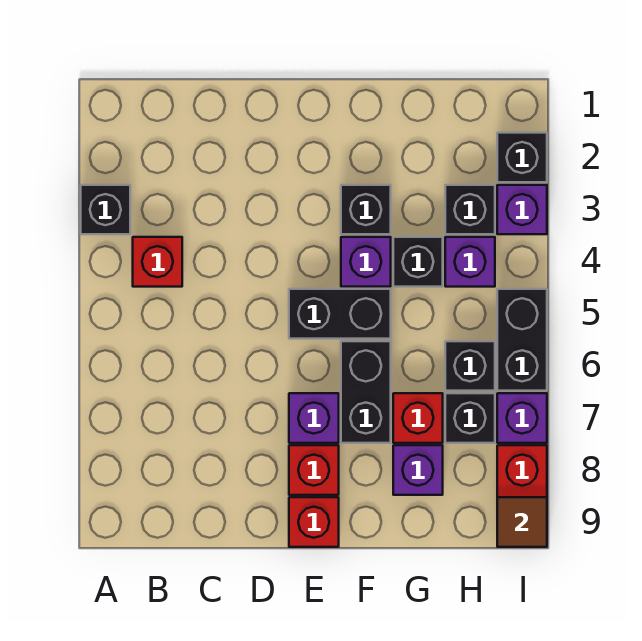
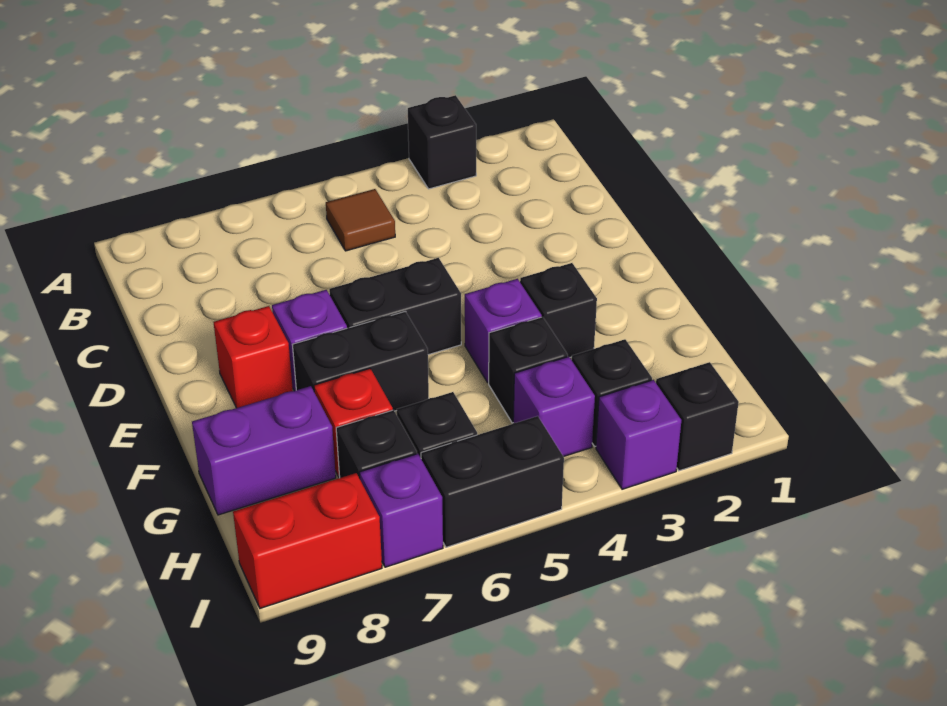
red brick B4 level 1 -> none
black brick E5:F5 level 1 -> black brick E5:E6 level 1
red brick E9 level 1 -> none
purple brick G8 level 1 -> purple brick G8:G9 level 1
brown tile I9 level 2 -> brown tile B5 level 1

